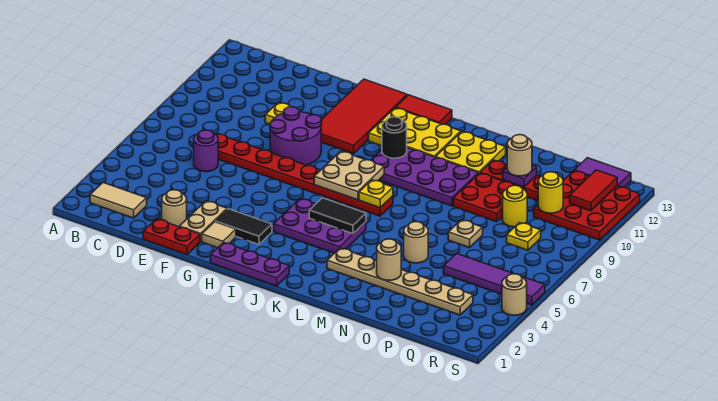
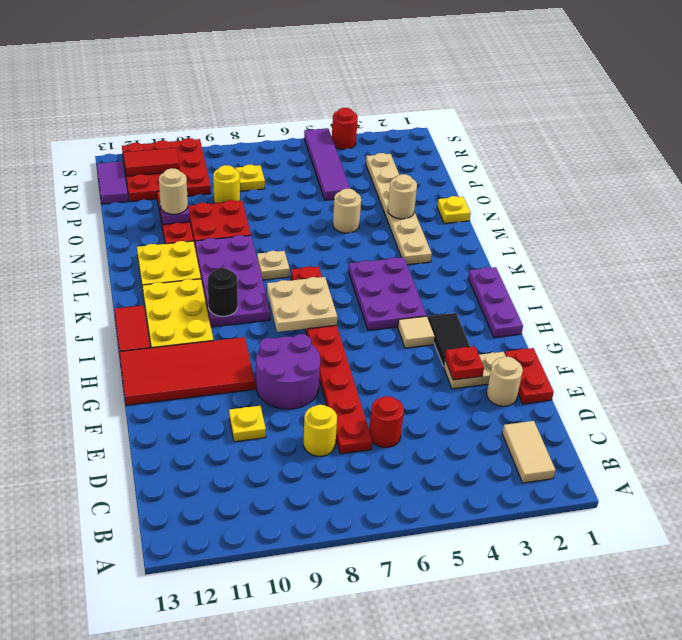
purple round brick D6 level 1 -> red round brick D6 level 1
none -> red plate F3 level 2
tan tile G2 level 1 -> tan tile H4 level 1
black tile J5:K5 level 2 -> none
yellow plate K7 level 2 -> yellow plate N1 level 1
tan plate O7 level 1 -> tan plate L8 level 1
yellow round brick Q10 level 2 -> yellow round brick D8 level 1
tan round brick S4 level 1 -> red round brick S4 level 1

